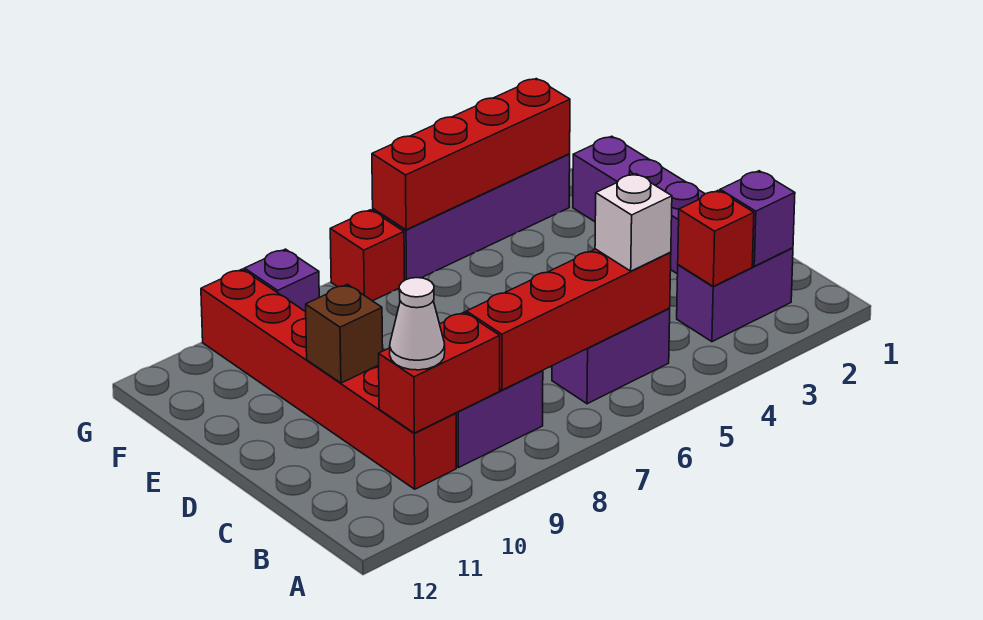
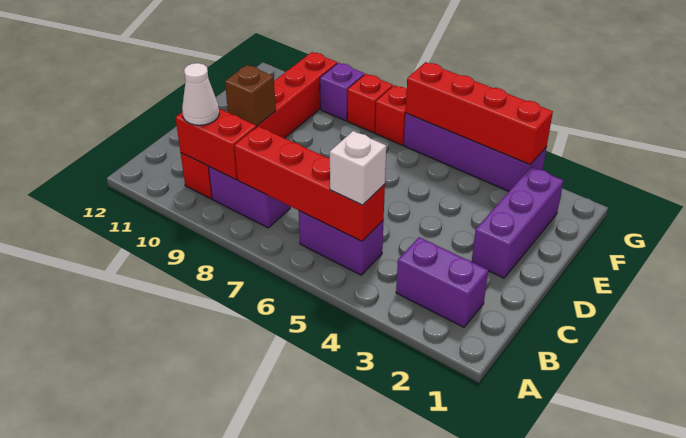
purple brick B2 level 2 -> none
red brick B3 level 2 -> red brick G8 level 1

